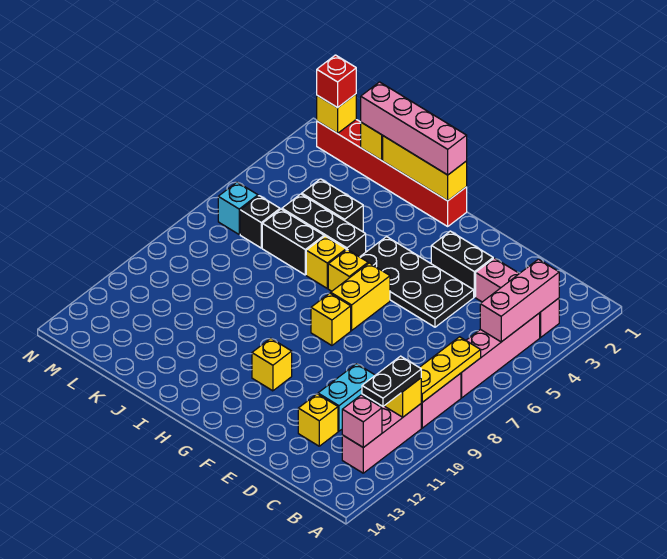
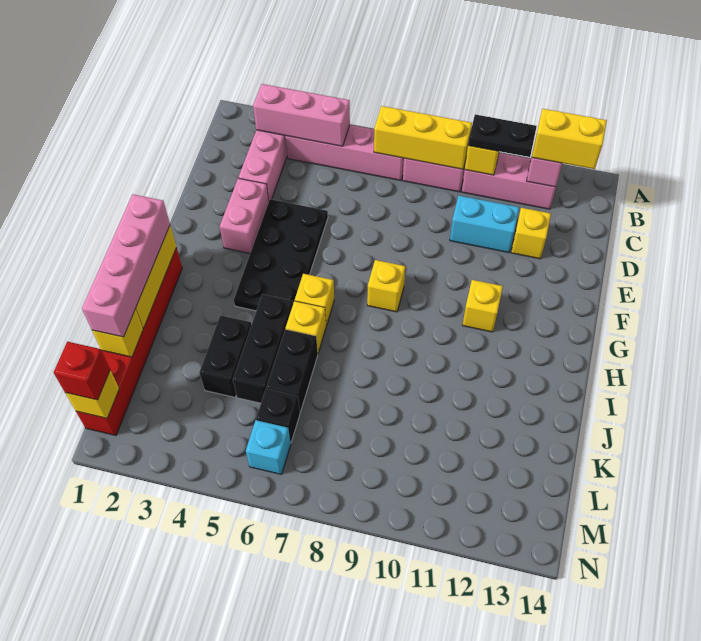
yellow plate B7:B9 level 2 -> yellow brick B7:B9 level 2
black brick E3:F3 level 1 -> pink brick E3:F3 level 1
yellow brick G6:G7 level 1 -> yellow brick B12:B13 level 3

